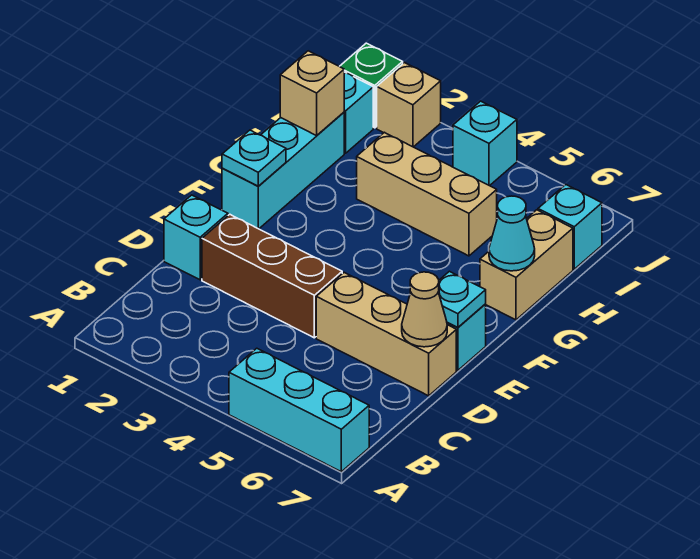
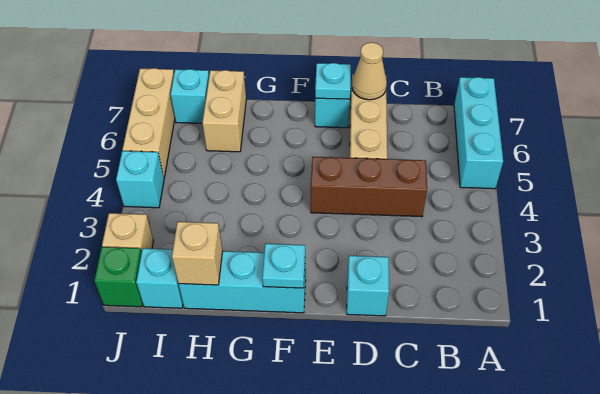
brown brick D2:D4 level 1 -> brown brick C4:E4 level 1
tan brick G7:H7 level 1 -> tan brick H6:H7 level 1
cyan cone G7 level 2 -> none
tan brick H3:H5 level 1 -> tan brick J5:J7 level 1

